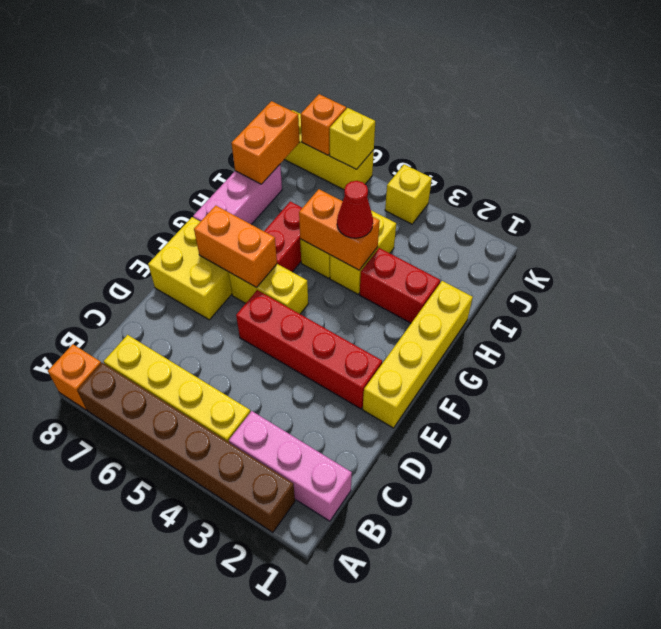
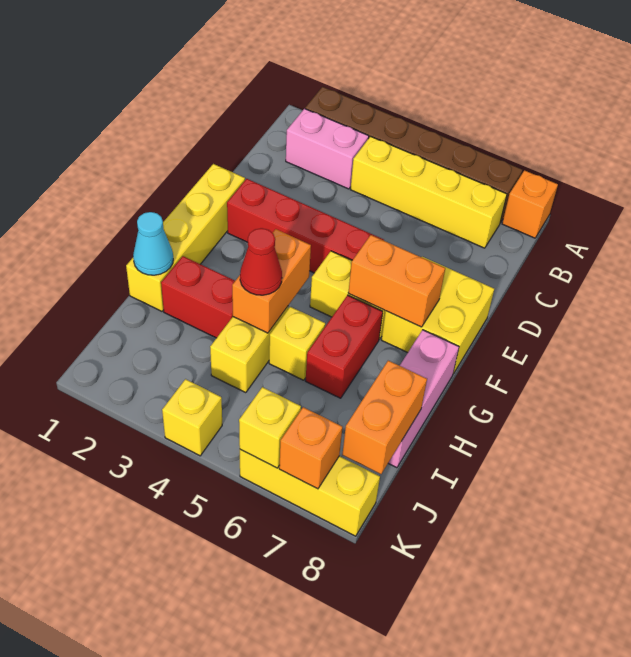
pink brick B1:B3 level 1 -> pink brick B2:B3 level 1
none -> cyan cone H1 level 2
orange brick H4:H5 level 2 -> orange brick G4:H4 level 2

